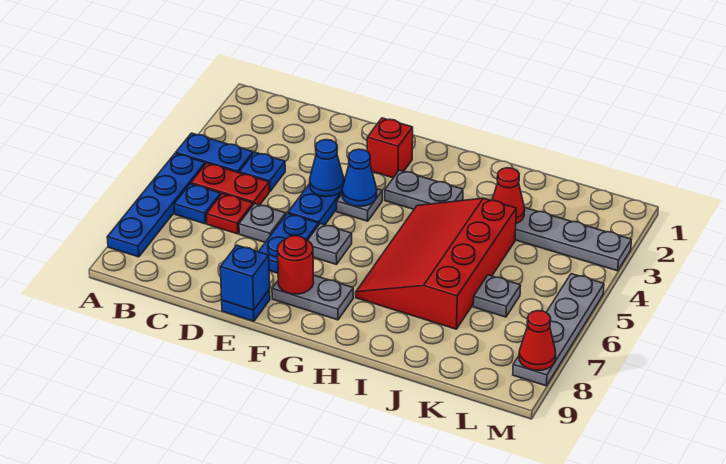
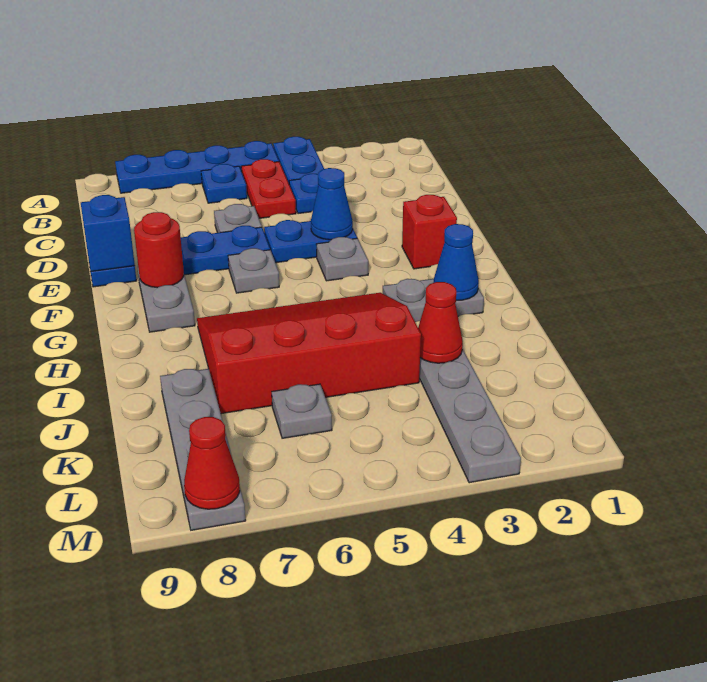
red plate C6 level 1 -> none
blue cone F4 level 2 -> blue cone H2 level 2
grey plate G3:H3 level 1 -> grey plate H2:H3 level 1
grey plate M5:M8 level 1 -> grey plate J8:M8 level 1

